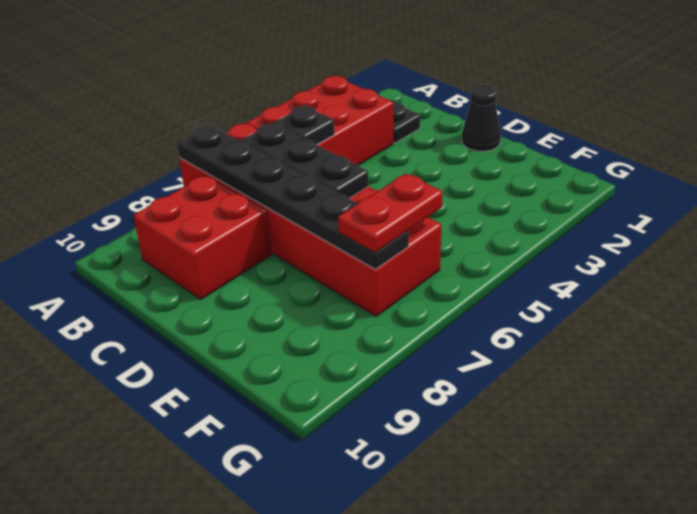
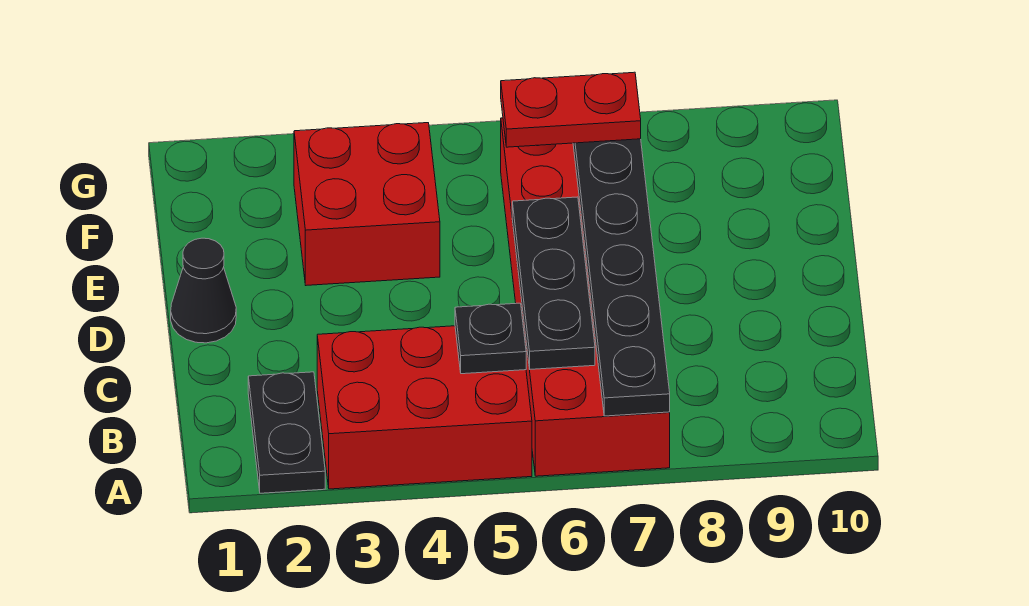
red brick B8:C9 level 1 -> red brick E3:F4 level 1

